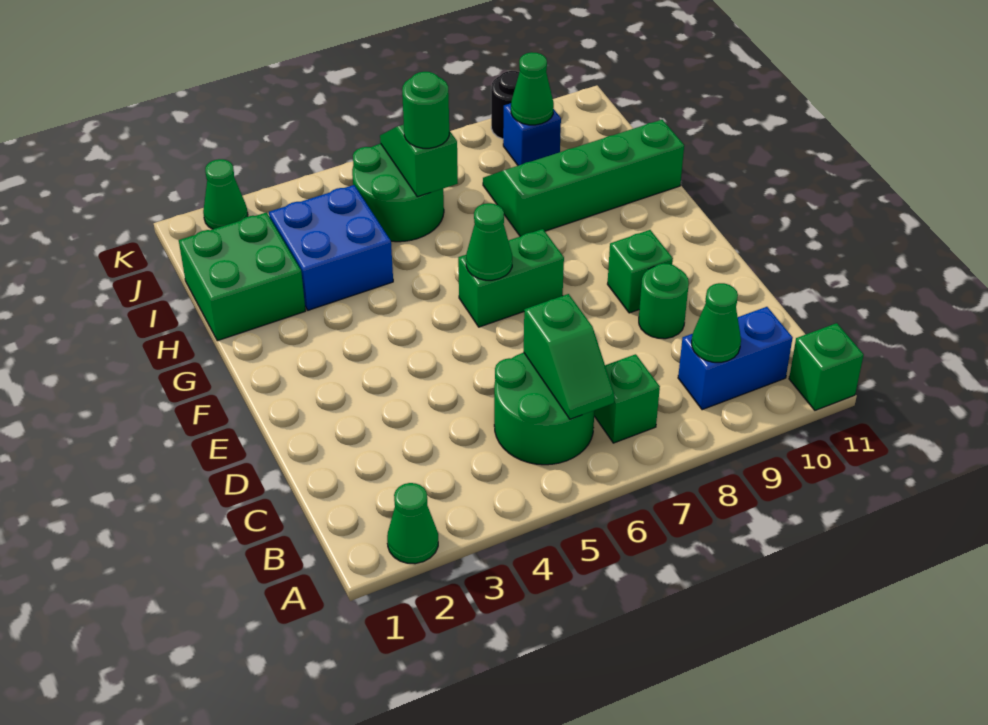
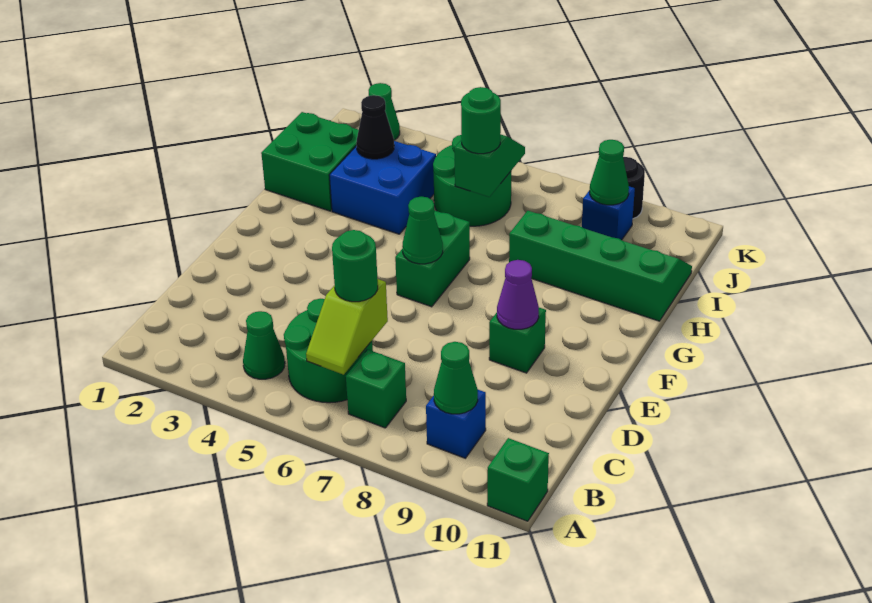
green cone A2 level 1 -> green cone B4 level 1
green slope B6:C6 level 2 top C -> lime slope B6:C6 level 2 top C
blue brick B9:B10 level 1 -> blue brick B9 level 1
green round brick D9 level 1 -> green round brick C6 level 3
none -> purple cone E9 level 2
green brick F6:F7 level 1 -> green brick F6:G6 level 1
none -> black cone I3 level 2

